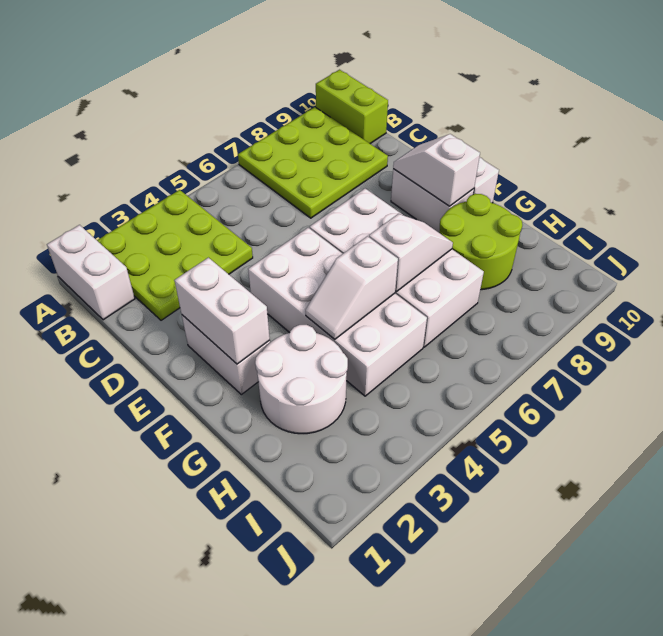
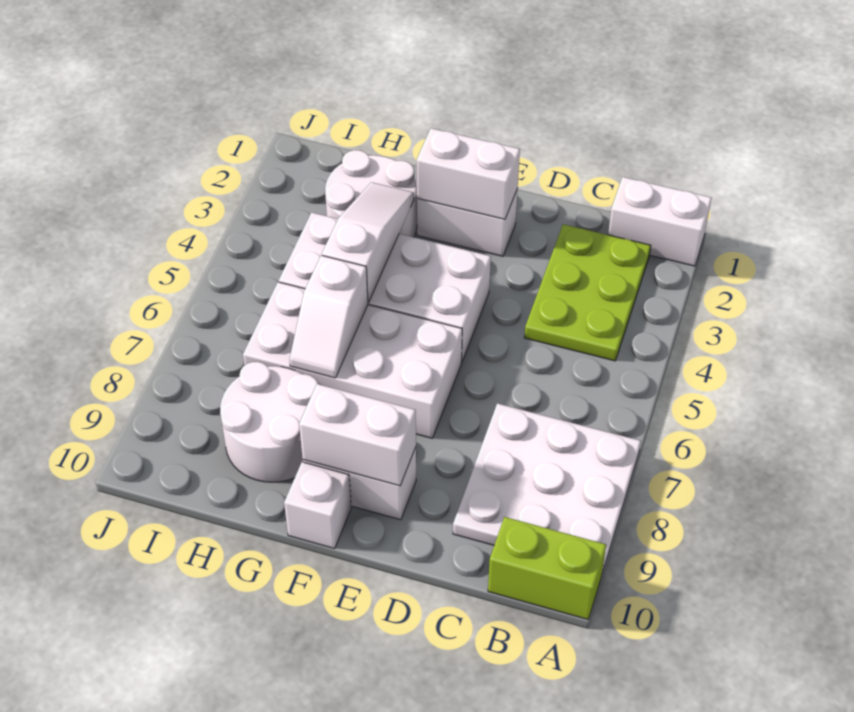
lime plate A2:C4 level 1 -> lime plate B2:C4 level 1
lime plate A7:C9 level 1 -> white plate A7:C9 level 1
white slope E9:F9 level 2 top F -> white brick E9:F9 level 2
white slope G4:G5 level 2 top 5 -> white slope G3:G5 level 2 top 5
lime round brick G8:H9 level 1 -> white round brick G8:H9 level 1

